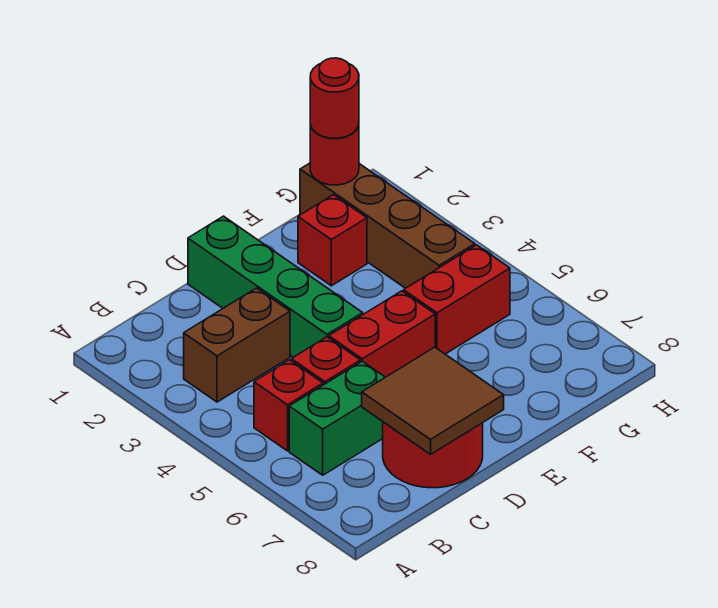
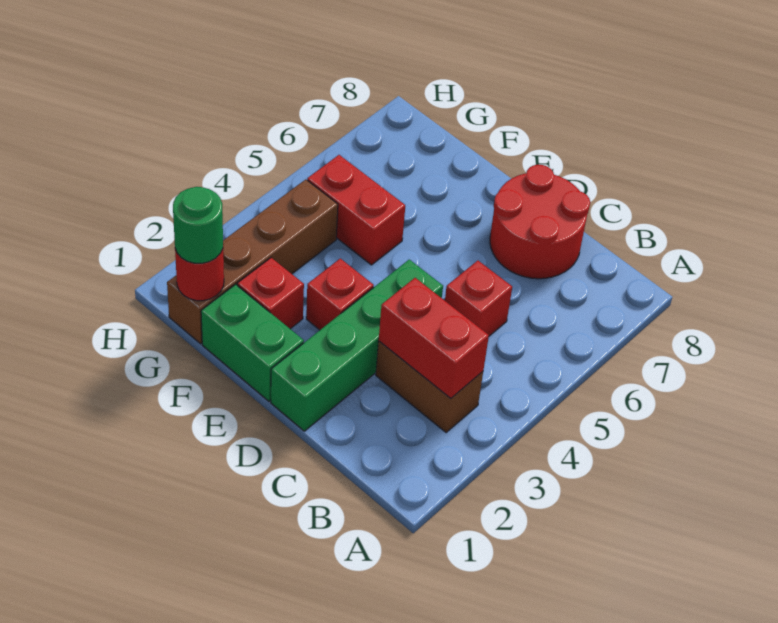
red brick B5 level 1 -> red brick E3 level 1
green brick B6:C6 level 1 -> green brick E1:F1 level 1
brown tile C7:D8 level 2 -> none
red brick D5:E5 level 1 -> red brick B3:C3 level 2
red round brick G1 level 3 -> green round brick G1 level 3

